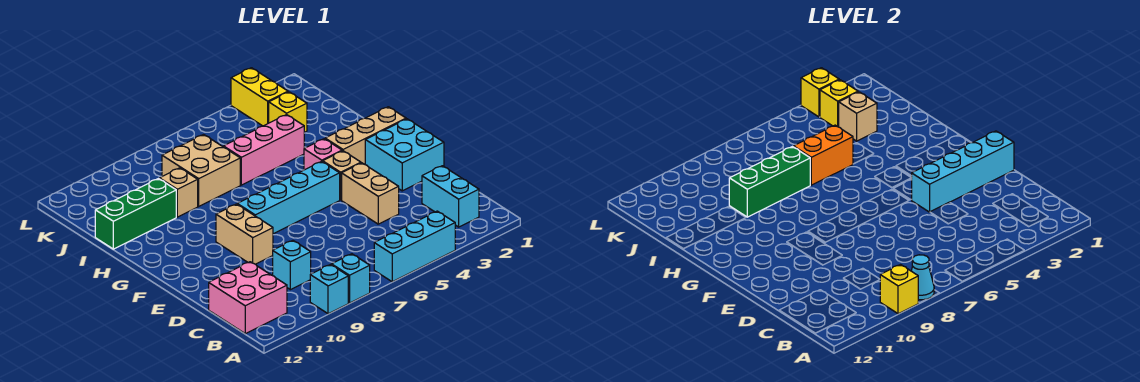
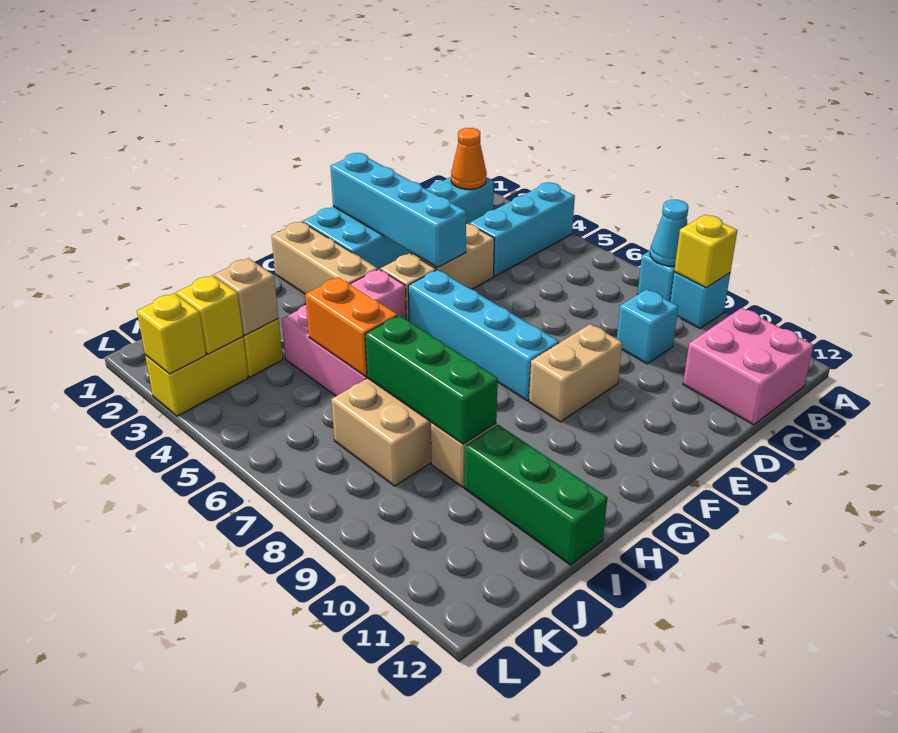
cyan brick A4:A6 level 1 -> cyan brick A4:C4 level 1
none -> orange cone B2 level 2

